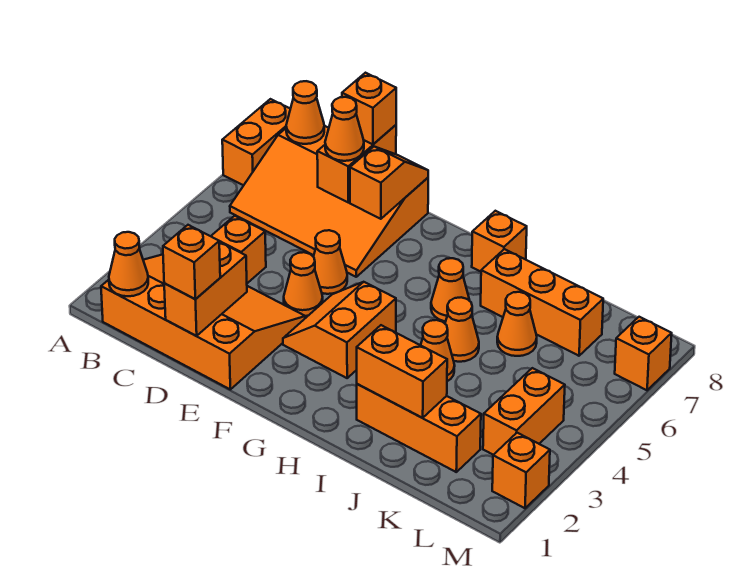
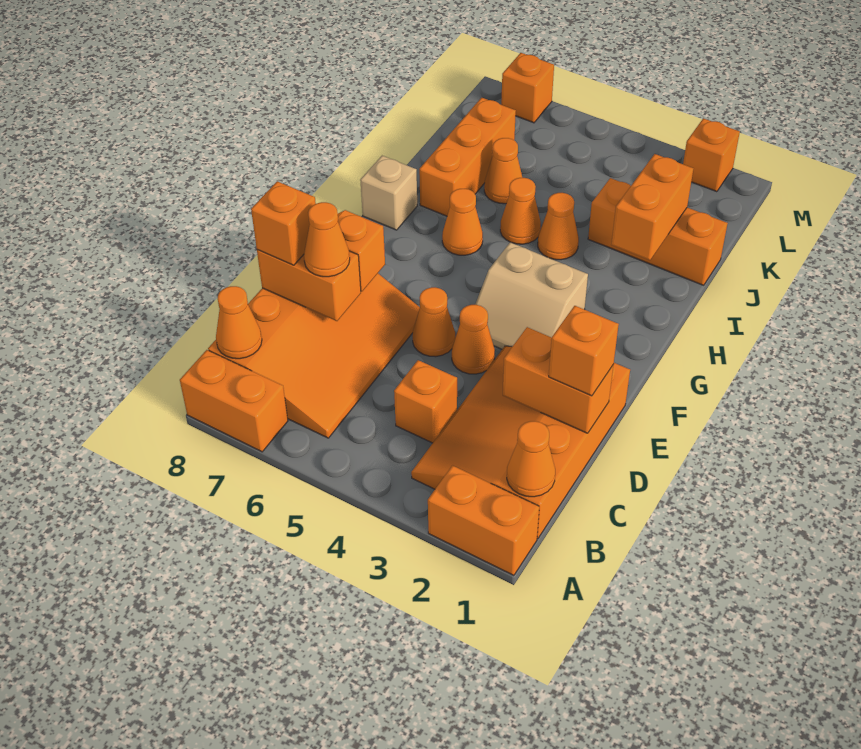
orange slope F3:G4 level 1 top G -> tan slope F3:G4 level 1 top G
orange brick H8 level 1 -> tan brick H8 level 1
orange brick I2:K2 level 1 -> orange brick J1:J3 level 1
orange brick L3:L4 level 1 -> orange brick A1:A2 level 1

